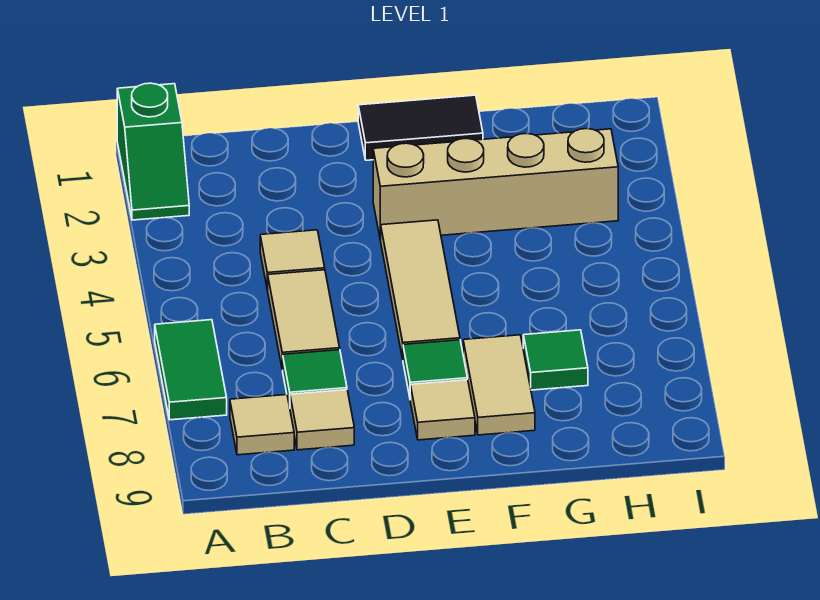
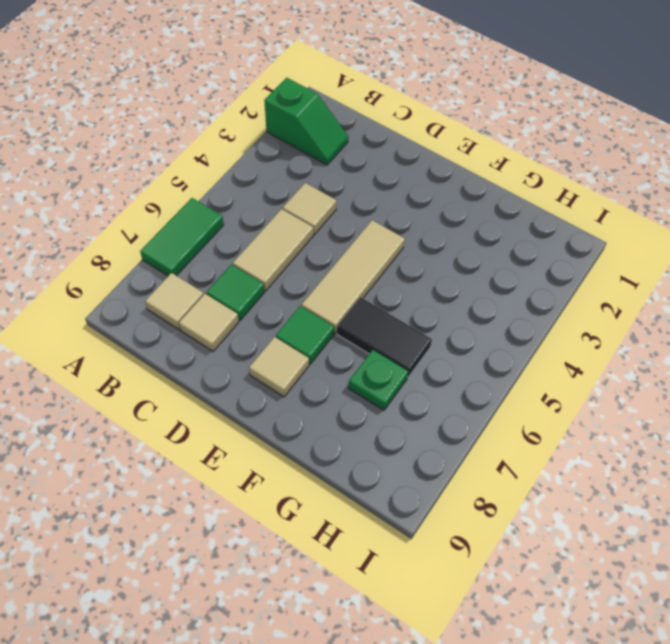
green slope A1:A2 level 1 top 1 -> green slope A2:B2 level 1 top A
black tile E1:F1 level 1 -> black tile F6:G6 level 1
tan brick E3:H3 level 1 -> none
tan tile F7:F8 level 1 -> none
green tile G7 level 1 -> green plate G7 level 1

